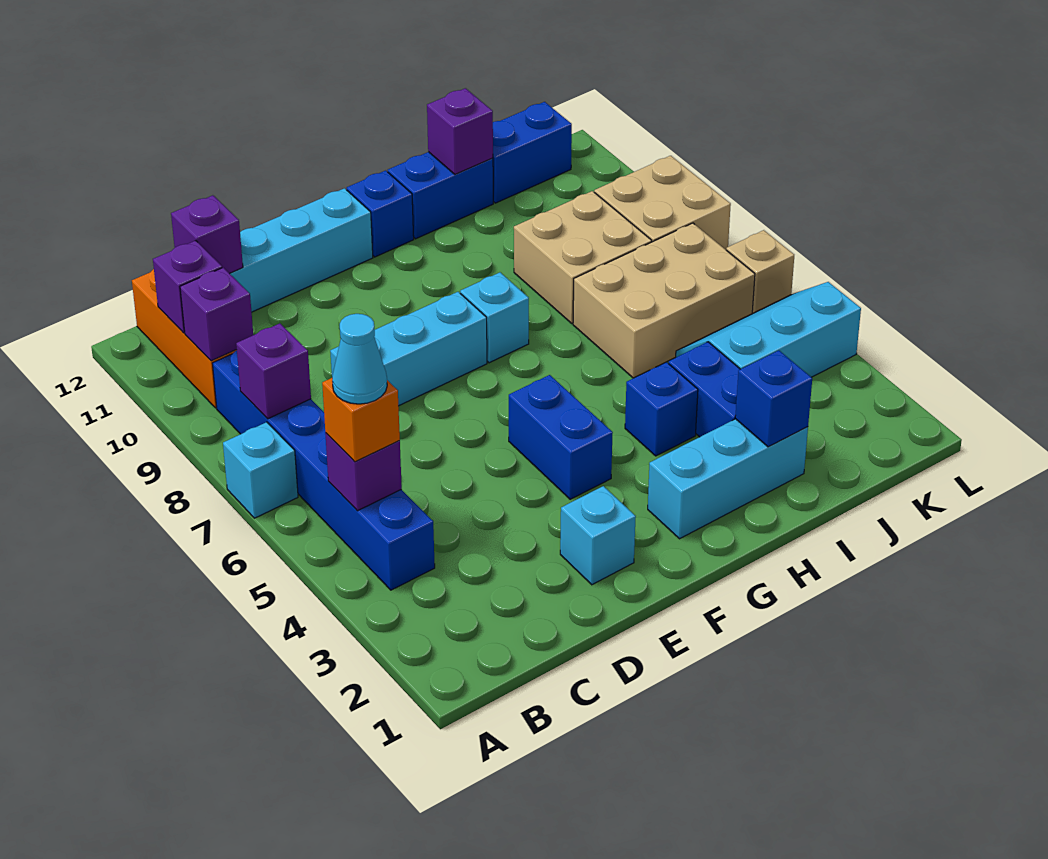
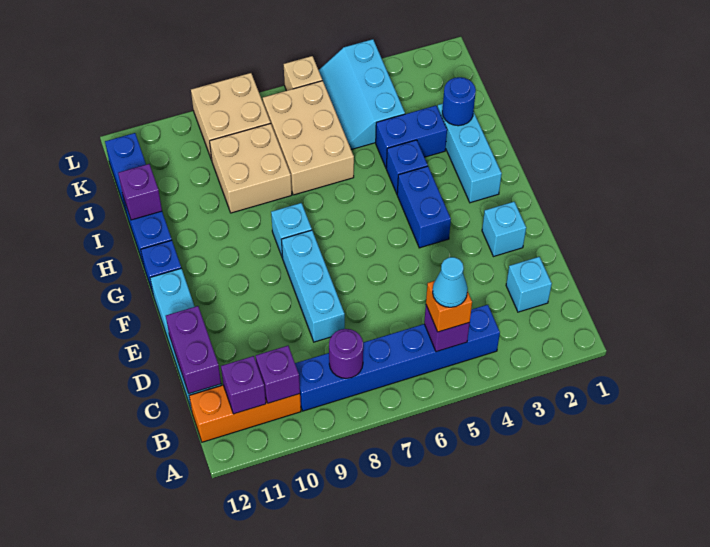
cyan brick A7 level 1 -> cyan brick C2 level 1
purple brick B8 level 2 -> purple round brick B8 level 2
purple brick C12 level 2 -> purple brick C12:D12 level 2
blue brick F4:F5 level 1 -> blue brick F4:G4 level 1
blue brick I2 level 2 -> blue round brick I2 level 2

